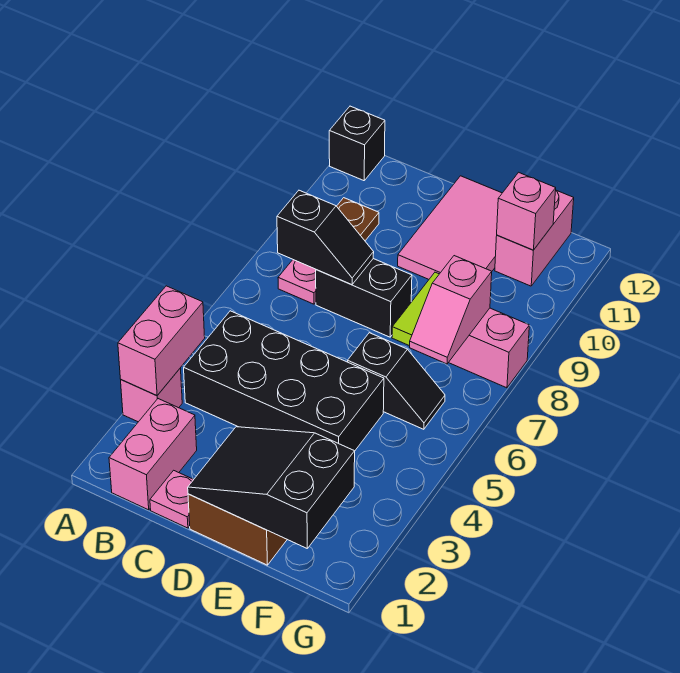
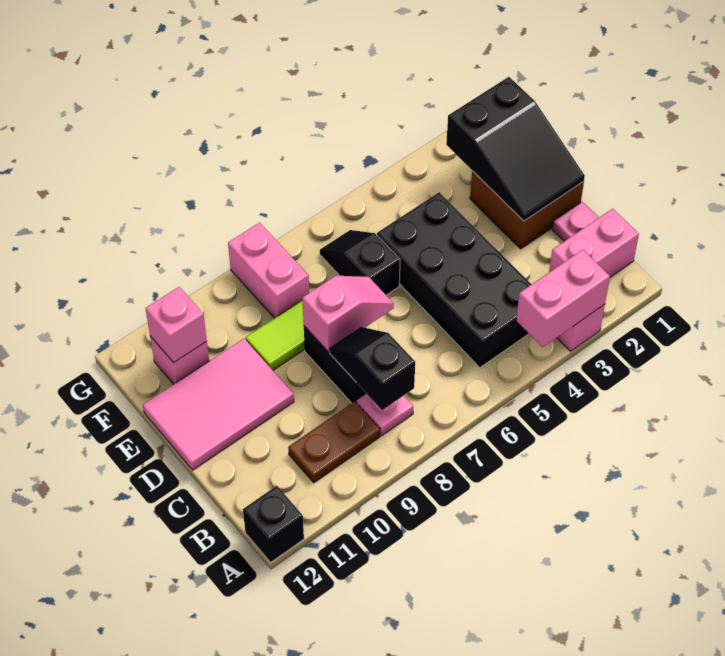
pink slope F7:F8 level 2 top 8 -> pink slope D7:D8 level 2 top 8
pink brick F11:F12 level 1 -> pink brick F11 level 1

